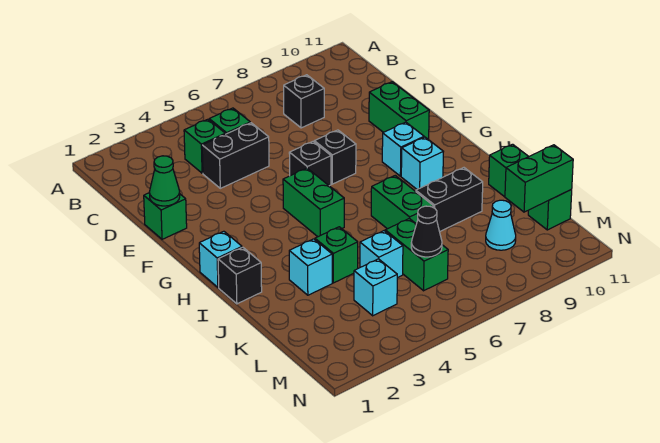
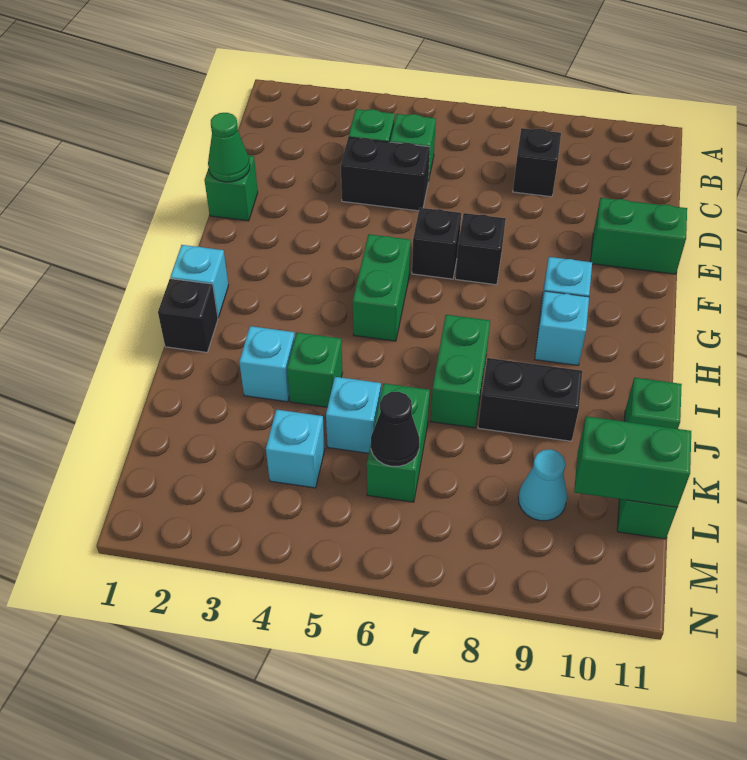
green brick E10:F10 level 1 -> green brick E10:E11 level 1

